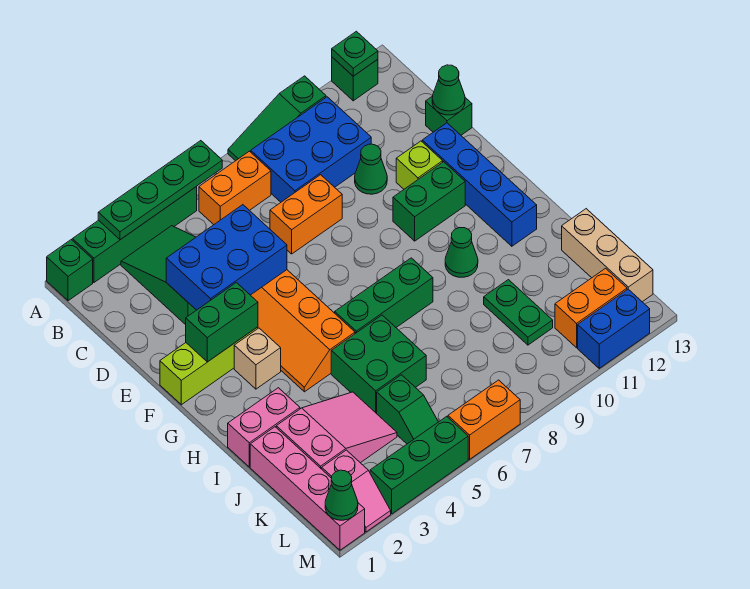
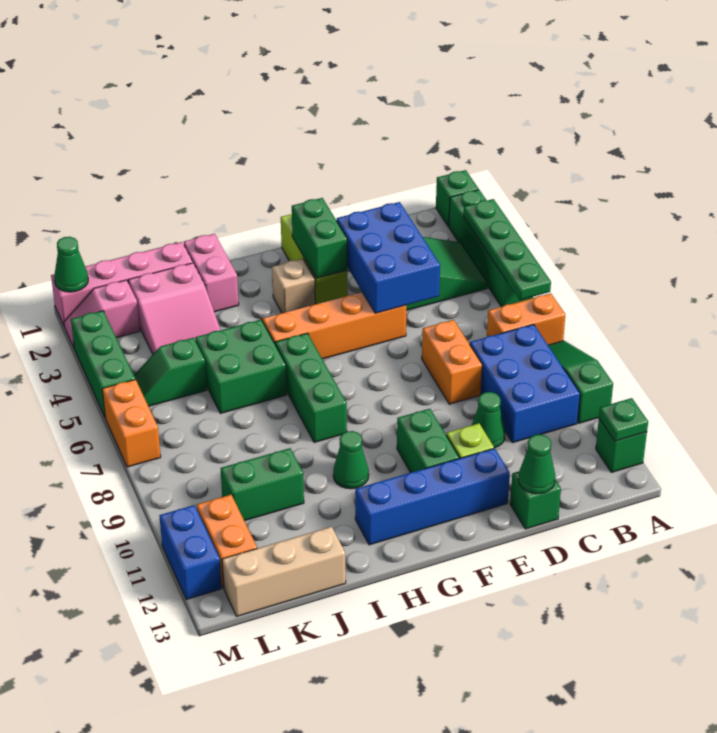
orange brick B6:B7 level 1 -> orange brick A7:B7 level 1
green plate J10:K10 level 1 -> green brick J10:K10 level 1

